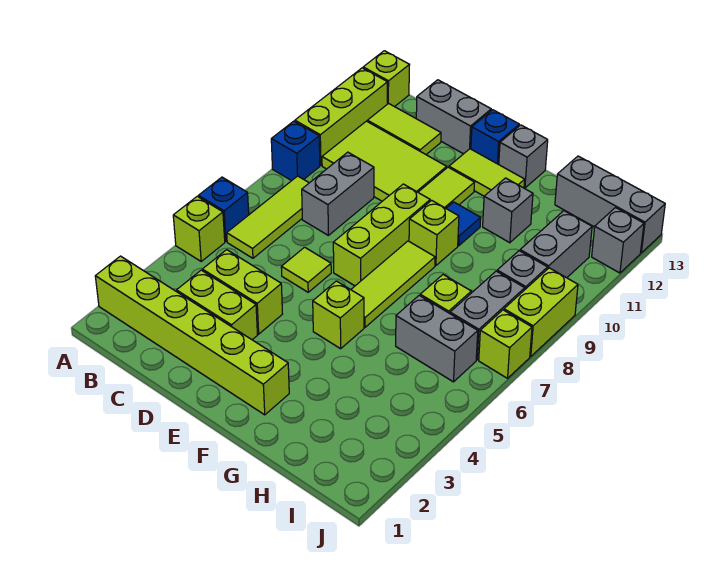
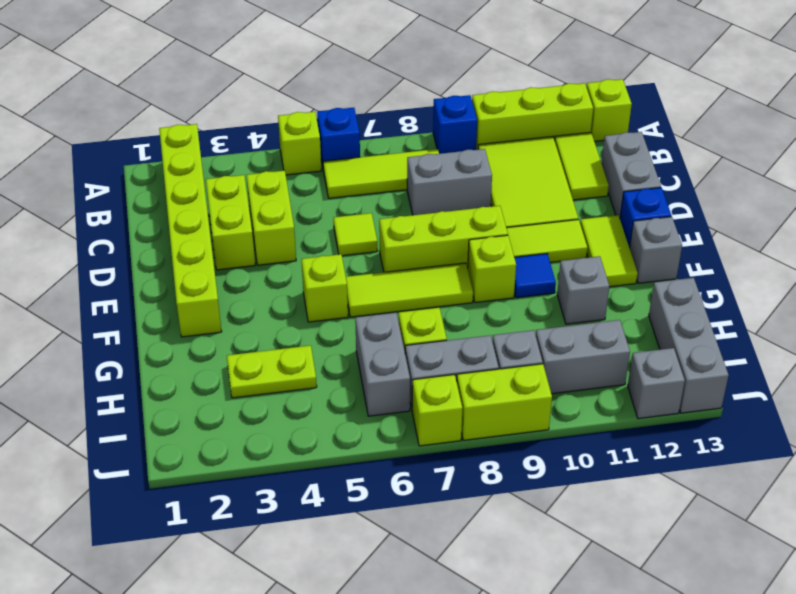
none -> lime plate H3:H4 level 1

